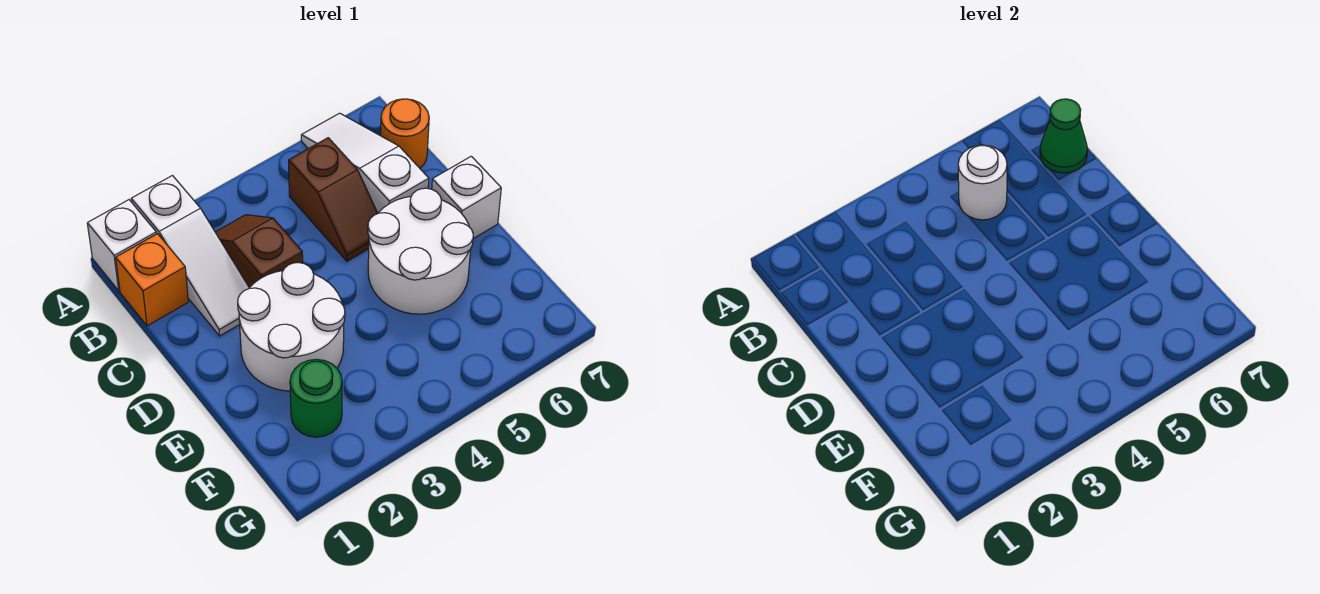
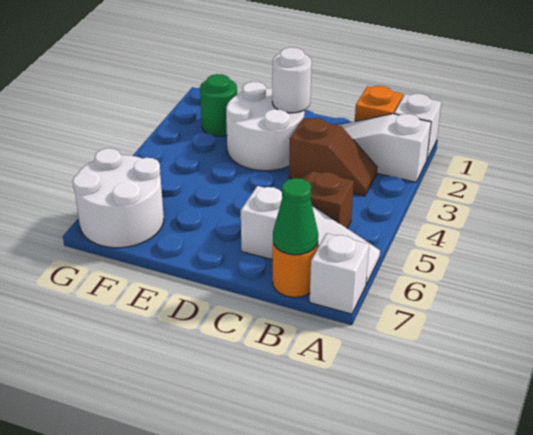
white round brick B5 level 2 -> white round brick D2 level 2
white round brick D5:E6 level 1 -> white round brick F6:G7 level 1
white brick D7 level 1 -> white brick A7 level 1

